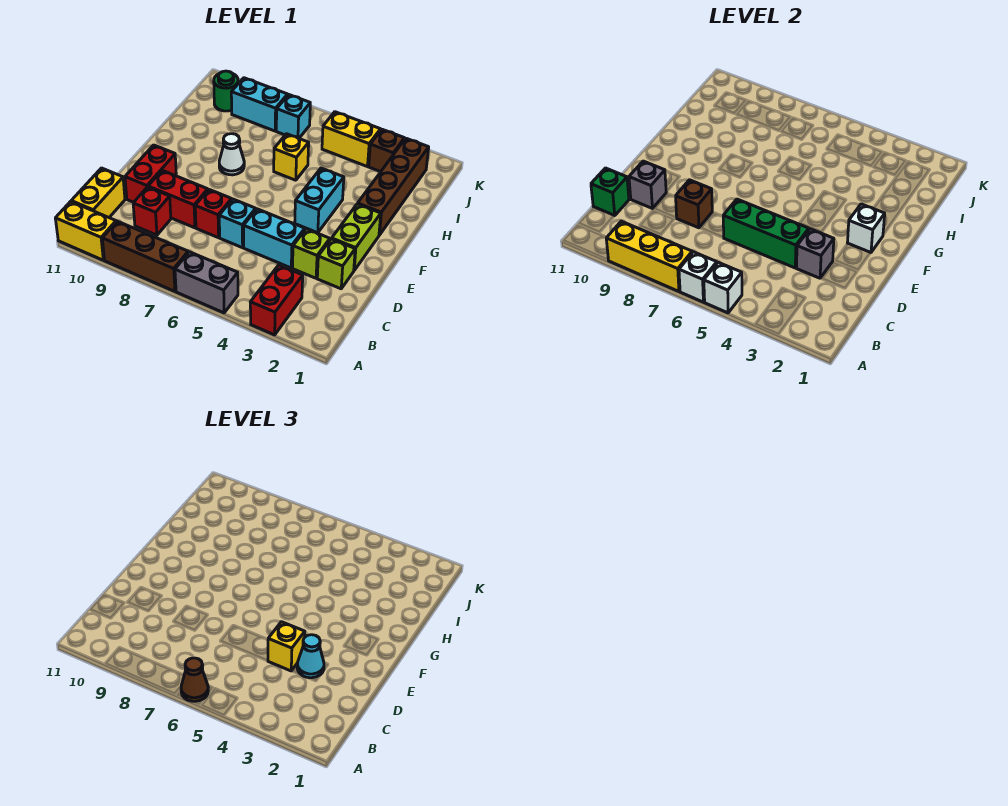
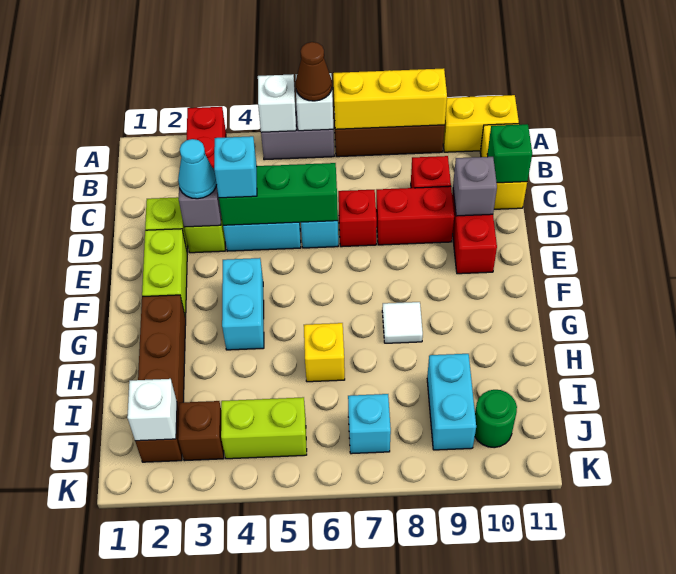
yellow brick D4 level 3 -> cyan brick D4 level 3
brown brick D8 level 2 -> none
white brick F2 level 2 -> white brick J2 level 2
white cone G8 level 1 -> white tile G8 level 1
yellow brick J4:J5 level 1 -> lime brick J4:J5 level 1
cyan brick J8:J9 level 1 -> cyan brick I9:J9 level 1

